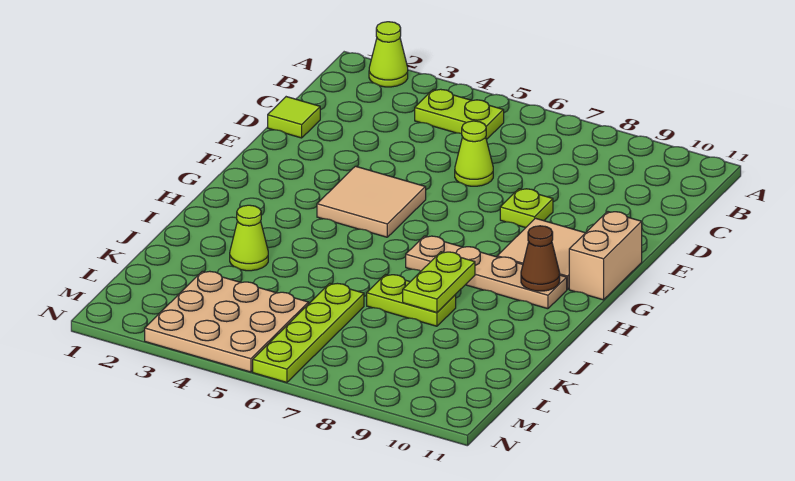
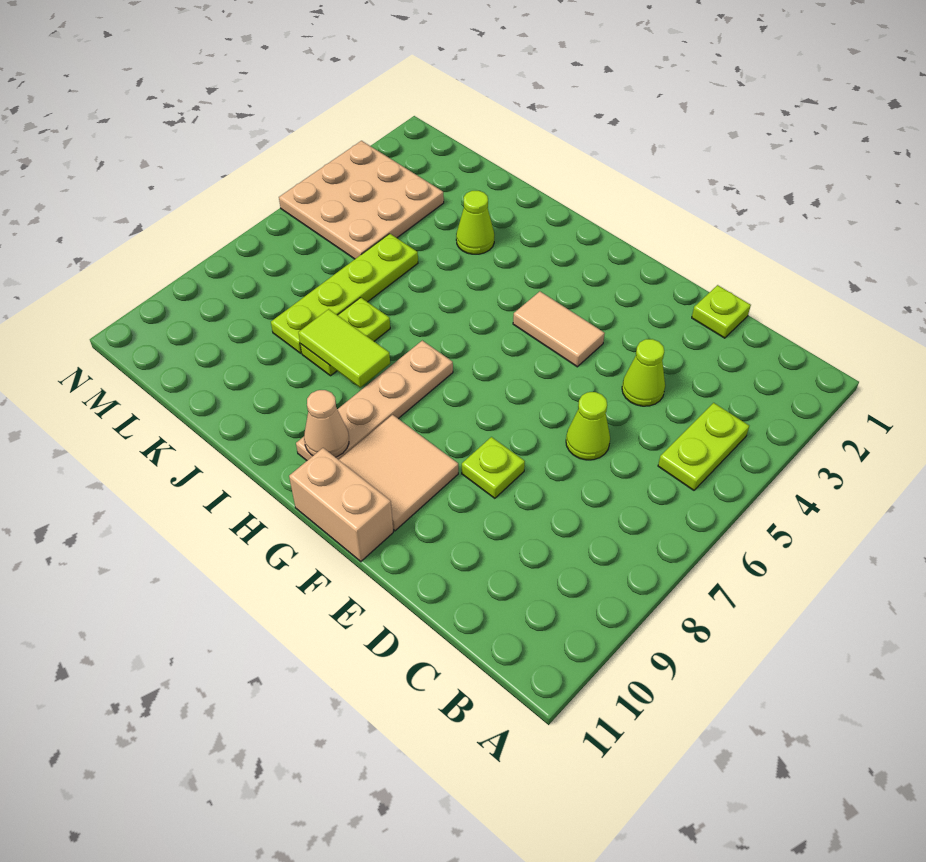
lime cone A2 level 1 -> lime cone D4 level 1
lime tile D1 level 1 -> lime plate D1 level 1
tan tile F4:G5 level 1 -> tan tile F4:G4 level 1
brown cone H10 level 2 -> tan cone H10 level 2
lime plate I8:J8 level 2 -> lime tile I8:J8 level 2
lime plate K6:N6 level 1 -> lime plate K5:K8 level 1

